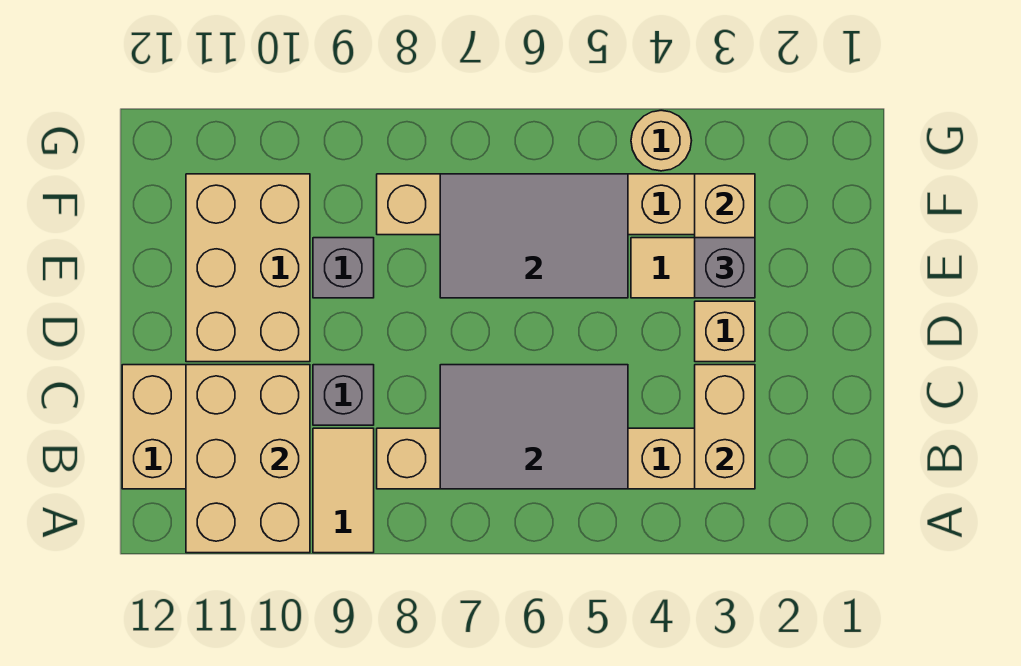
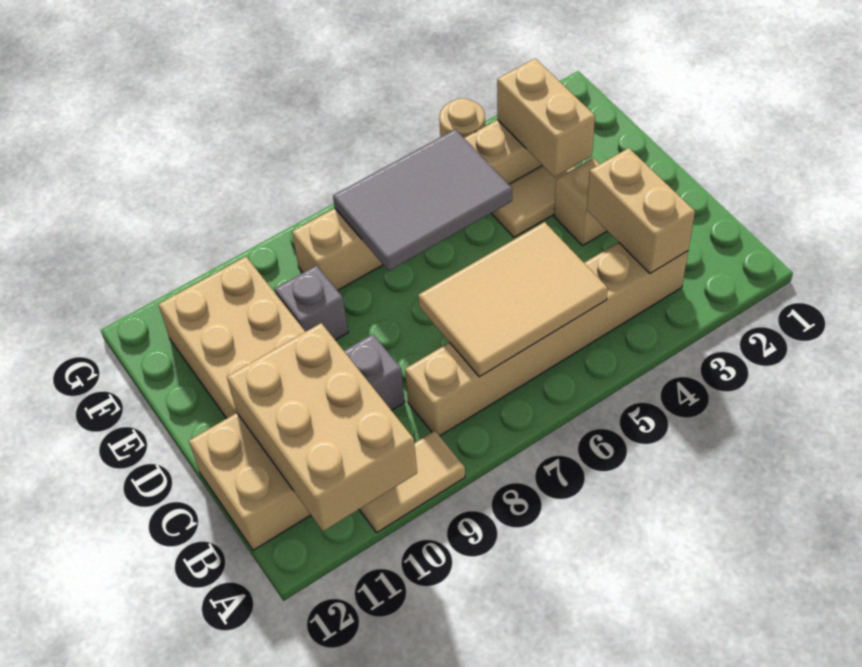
tan tile A9:B9 level 1 -> tan tile A9:A10 level 1
grey tile B5:C7 level 2 -> tan tile B5:C7 level 2
grey brick E3 level 3 -> none

